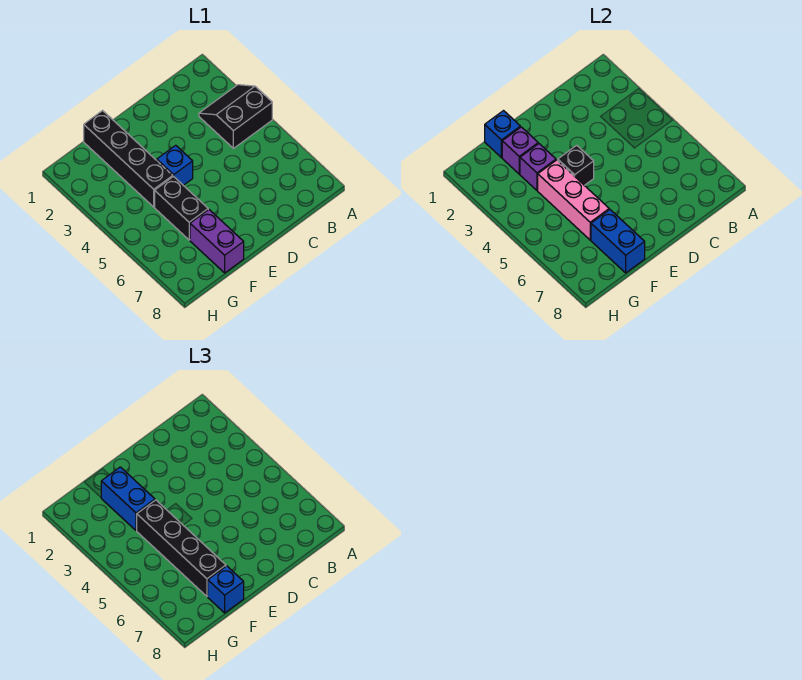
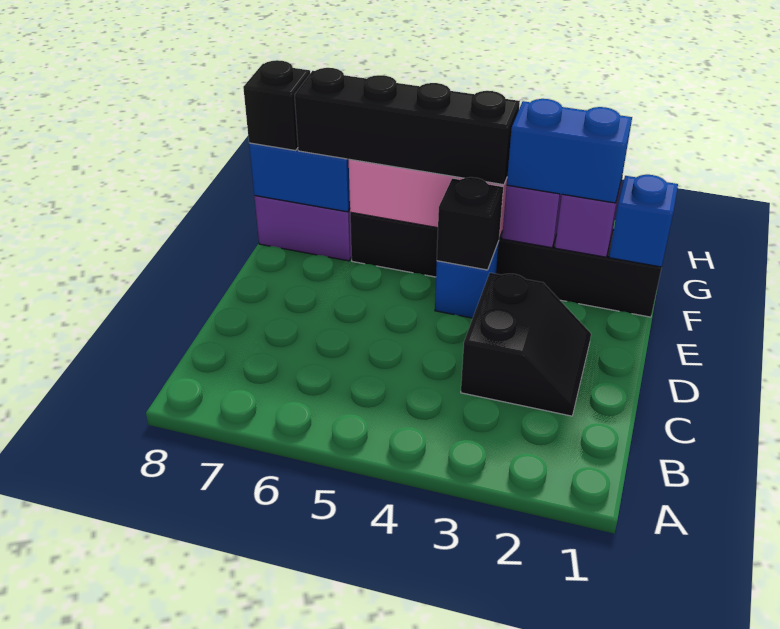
black slope A3:B4 level 1 top 4 -> black slope C2:D3 level 1 top 3
blue brick F8 level 3 -> black brick F8 level 3

